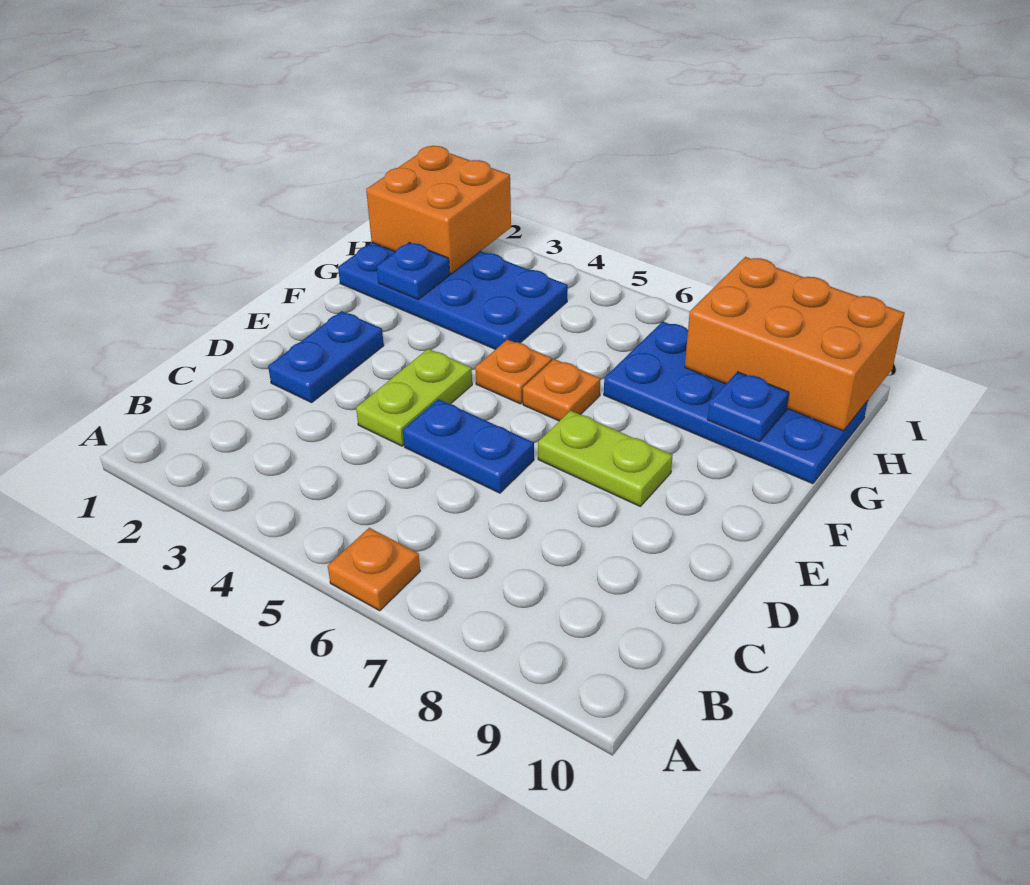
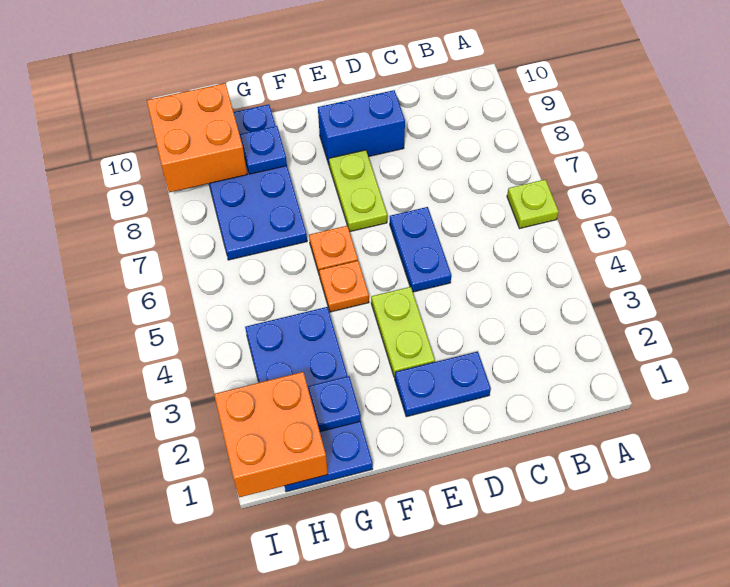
orange plate A6 level 1 -> lime plate A6 level 1
lime plate D4:E4 level 1 -> lime plate E3:E4 level 1
none -> blue brick D9:E9 level 1
orange brick H8:I10 level 2 -> orange brick H9:I10 level 2

